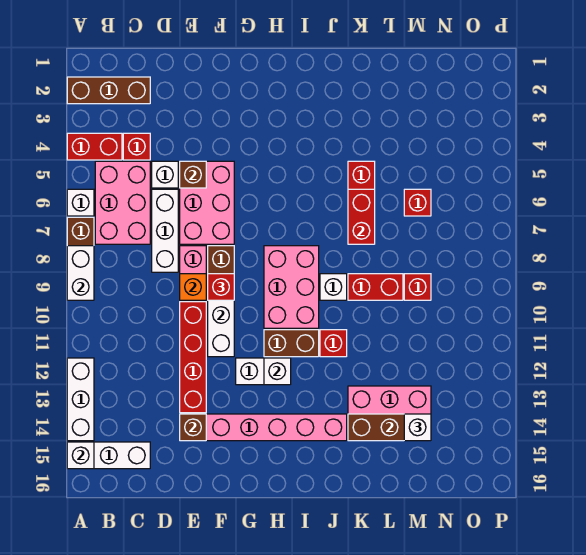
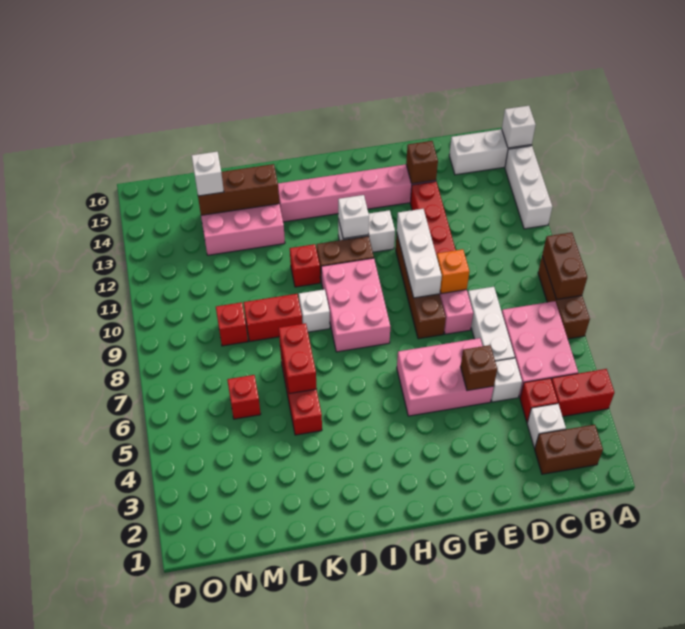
brown brick A2:C2 level 1 -> brown brick B2:C2 level 1
white brick A6 level 1 -> white brick C3 level 1
white brick A8:A9 level 2 -> brown brick A8:A9 level 2
pink brick E5:F7 level 1 -> pink brick E5:G6 level 1
red brick F9 level 3 -> none

